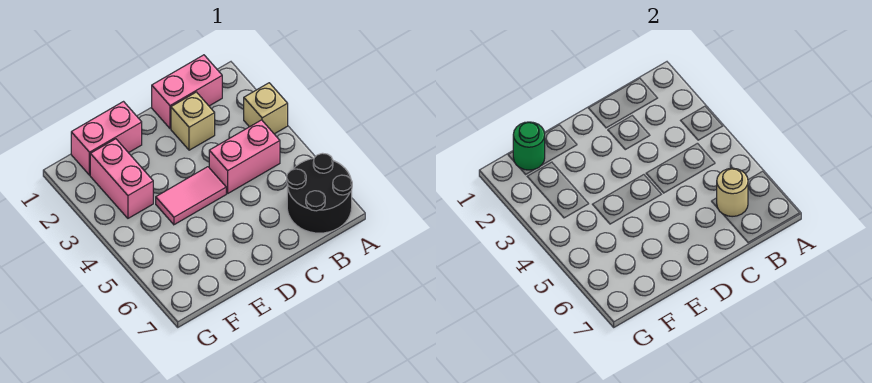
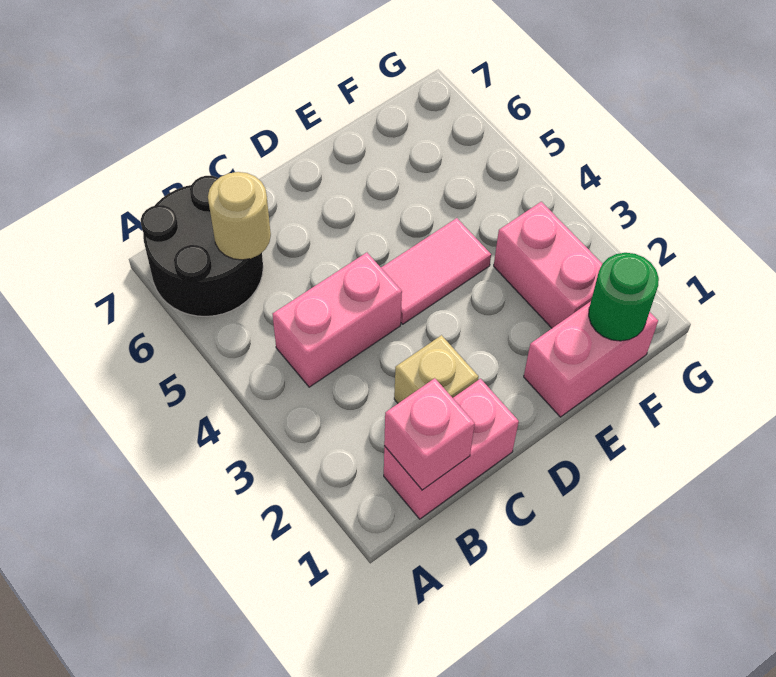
tan brick A3 level 1 -> none
none -> pink brick B1 level 2

